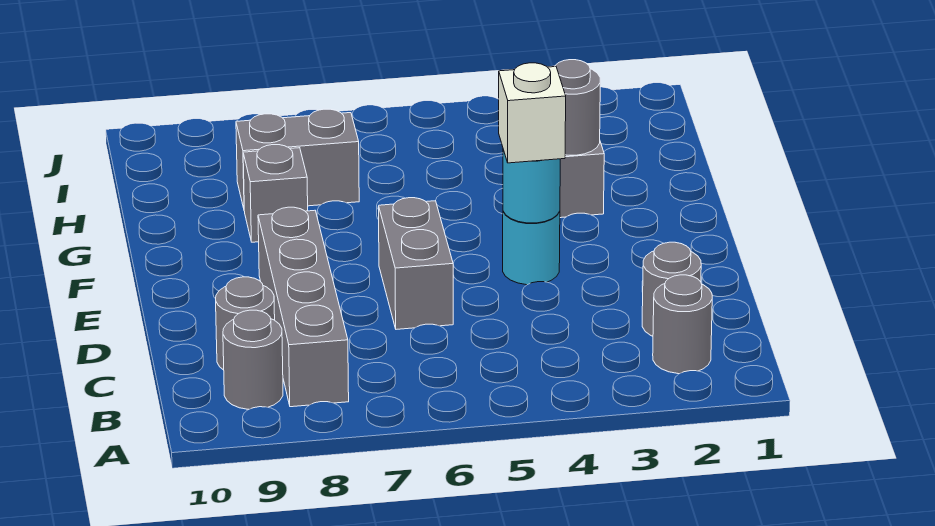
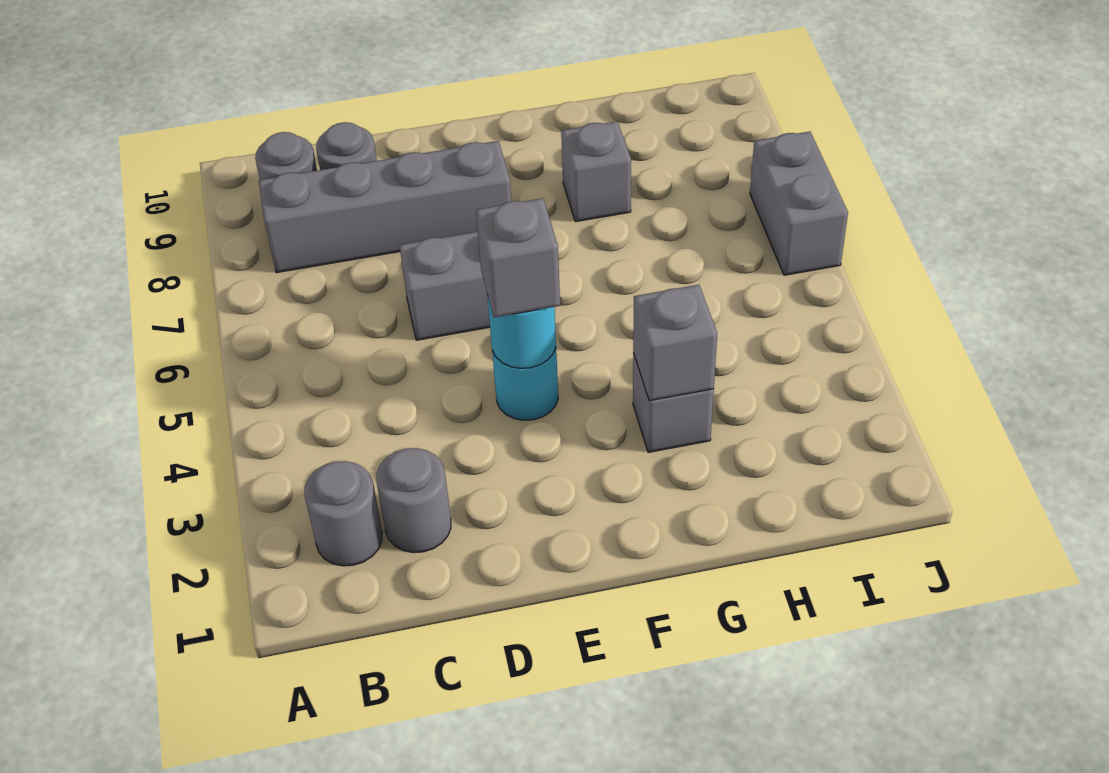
white brick E4 level 3 -> grey brick E4 level 3
grey round brick G3 level 2 -> grey brick G3 level 2
grey brick H7:H8 level 1 -> grey brick J6:J7 level 1

